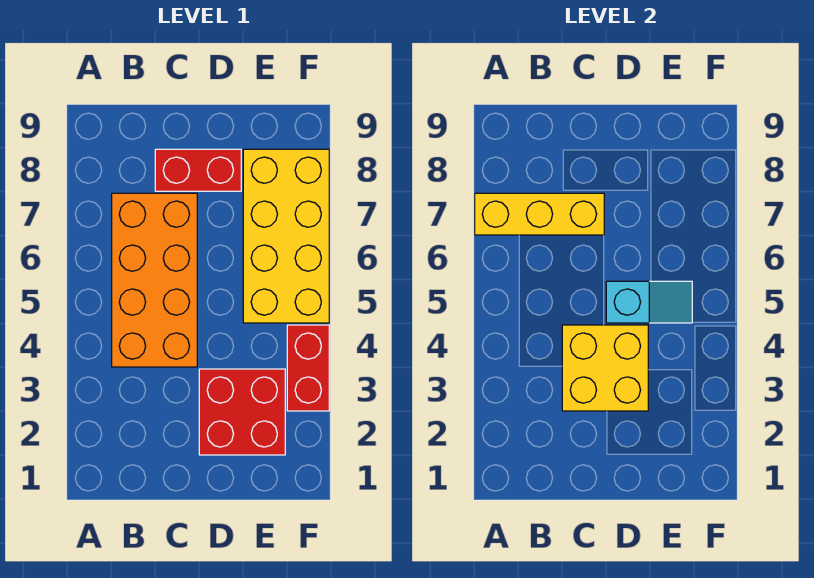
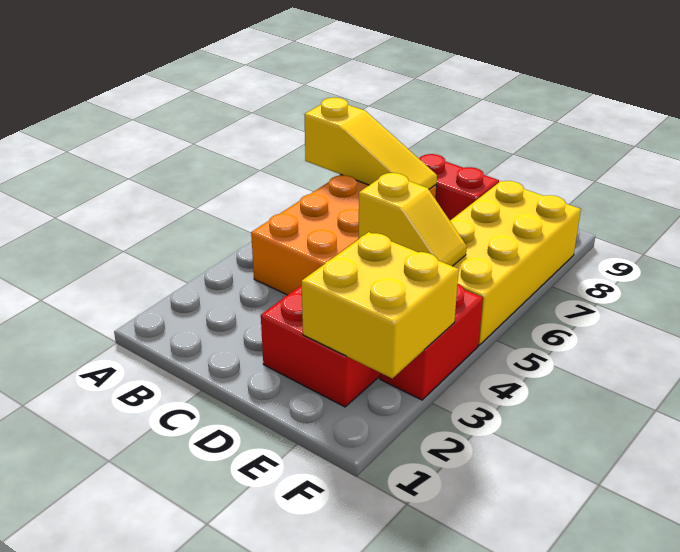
yellow brick A7:C7 level 2 -> yellow slope A7:C7 level 2 top A
yellow brick C3:D4 level 2 -> yellow brick E2:F3 level 2
cyan slope D5:E5 level 2 top D -> yellow slope D5:E5 level 2 top D

